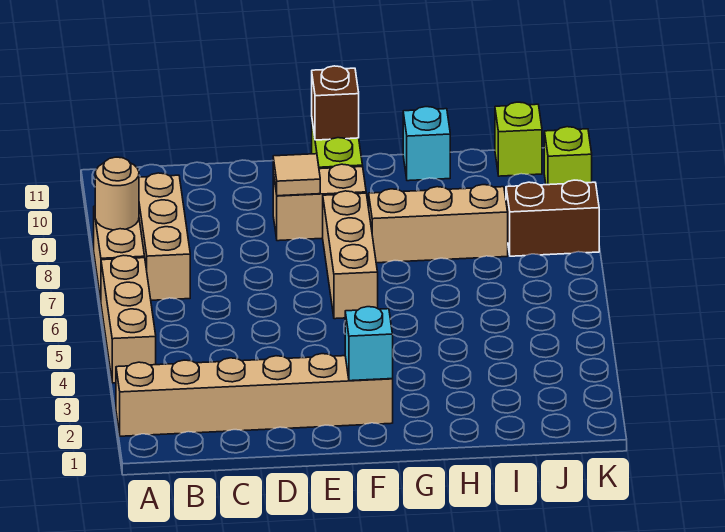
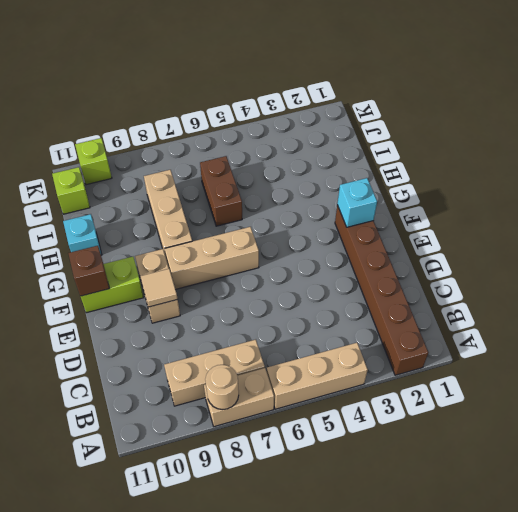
tan brick A2:F2 level 1 -> brown brick A2:F2 level 1
brown brick J8:K8 level 1 -> brown brick H6:I6 level 1

